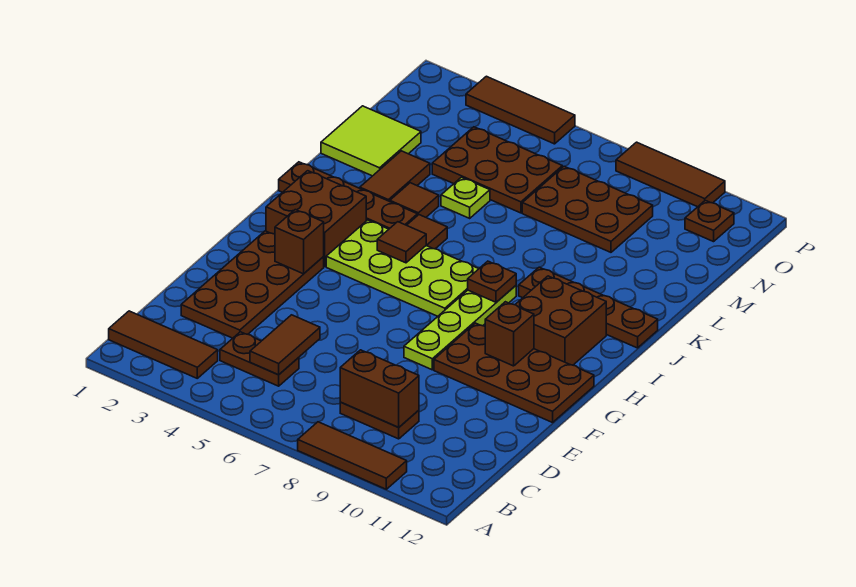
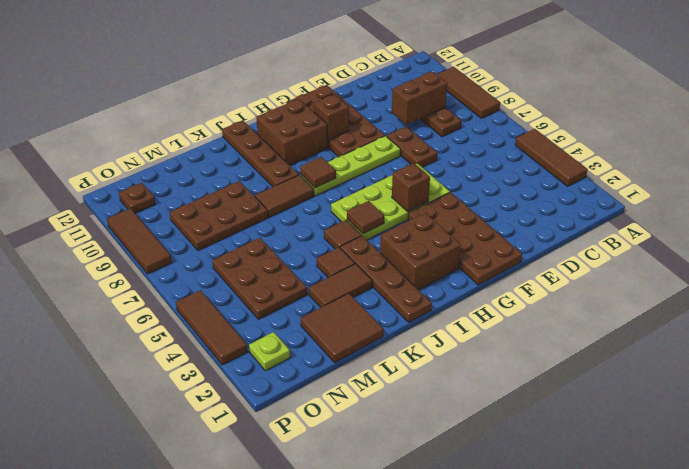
brown tile B1:B3 level 1 -> brown tile A3:A5 level 1
brown plate C4:C5 level 1 -> brown plate E7:E8 level 1
brown tile C5:D5 level 2 -> brown tile J8:K8 level 1
brown brick C8:C9 level 2 -> brown brick C9:D9 level 2
brown plate D2:G3 level 1 -> brown plate F1:G4 level 1
brown brick G3 level 2 -> brown brick G5 level 2
lime plate H4:I7 level 1 -> lime plate F5:I6 level 1
brown plate I8 level 2 -> brown tile I8 level 2
lime tile L1:M2 level 1 -> brown tile L1:M2 level 1
lime plate L5 level 1 -> lime plate O2 level 1
brown plate M7:N9 level 1 -> brown plate L8:N9 level 1

